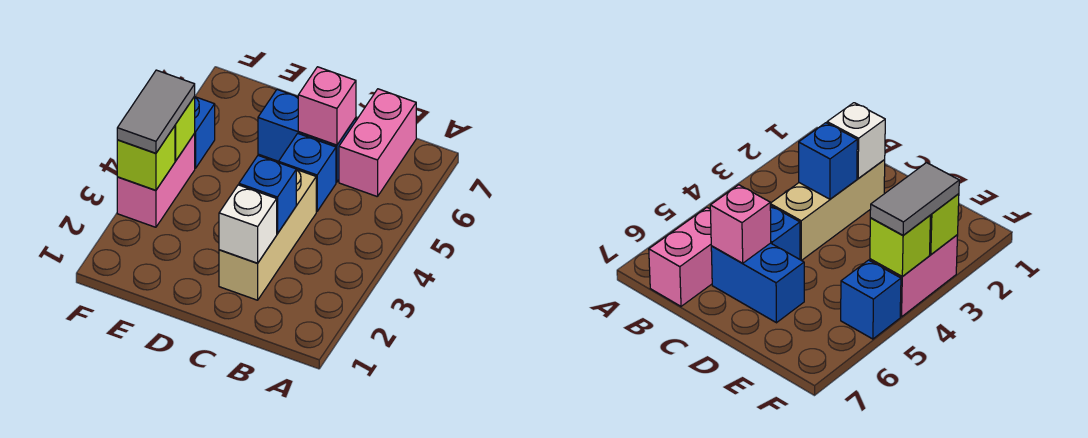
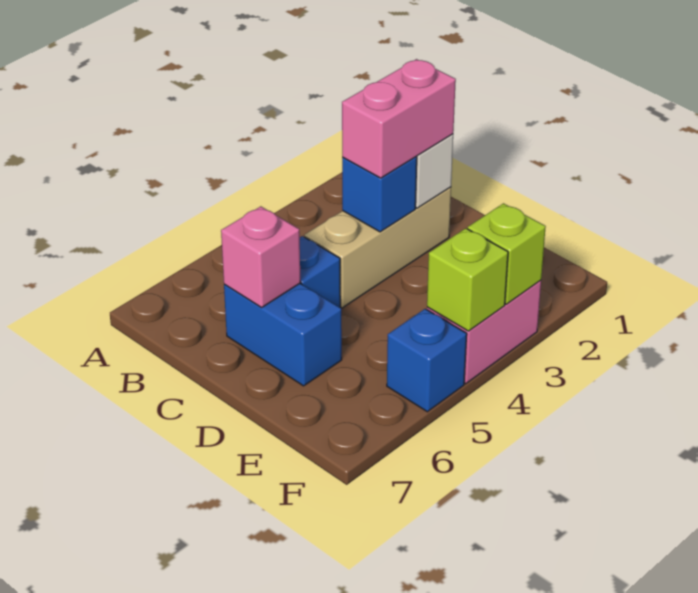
pink brick B6:B7 level 1 -> pink brick C2:C3 level 3
grey tile F3:F4 level 3 -> none

